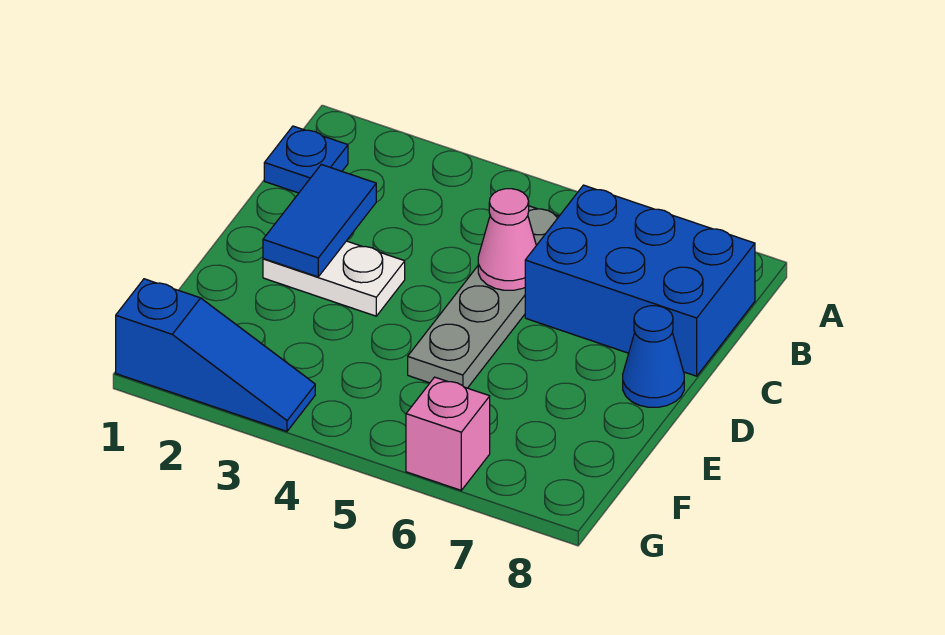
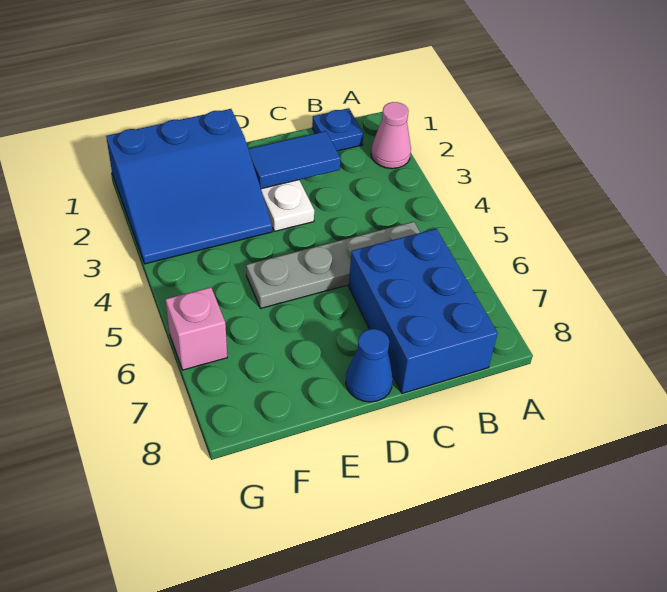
pink cone C5 level 2 -> pink cone A2 level 1
blue slope G1:G3 level 1 top 1 -> blue slope E1:G3 level 1 top 1

